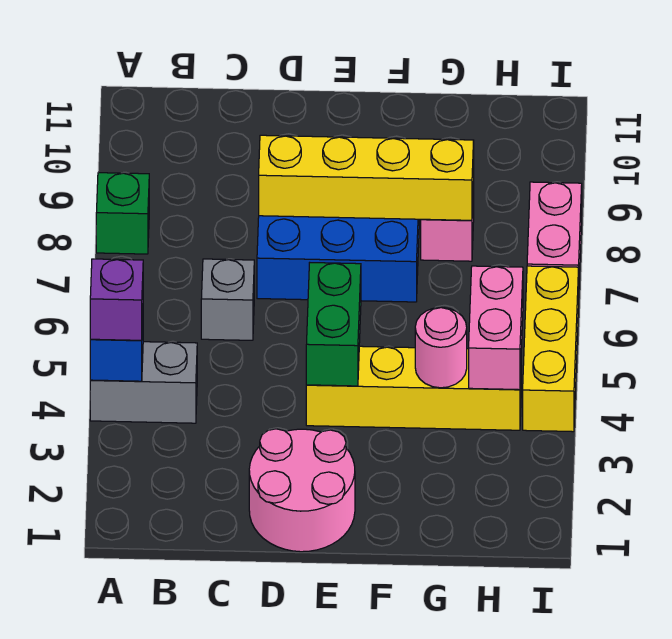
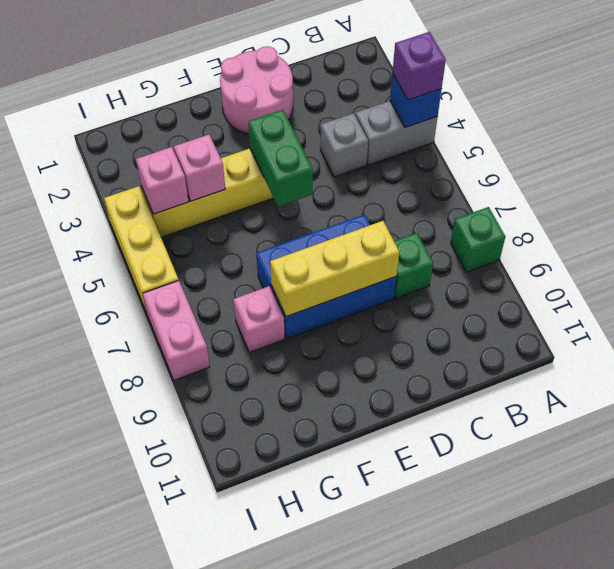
grey brick C6 level 1 -> grey brick C4 level 1
none -> green brick C8 level 1
yellow brick D8:G8 level 2 -> yellow brick D8:F8 level 2
pink round brick G4 level 2 -> pink brick G4 level 2
pink brick H4:H5 level 2 -> pink brick H4 level 2

